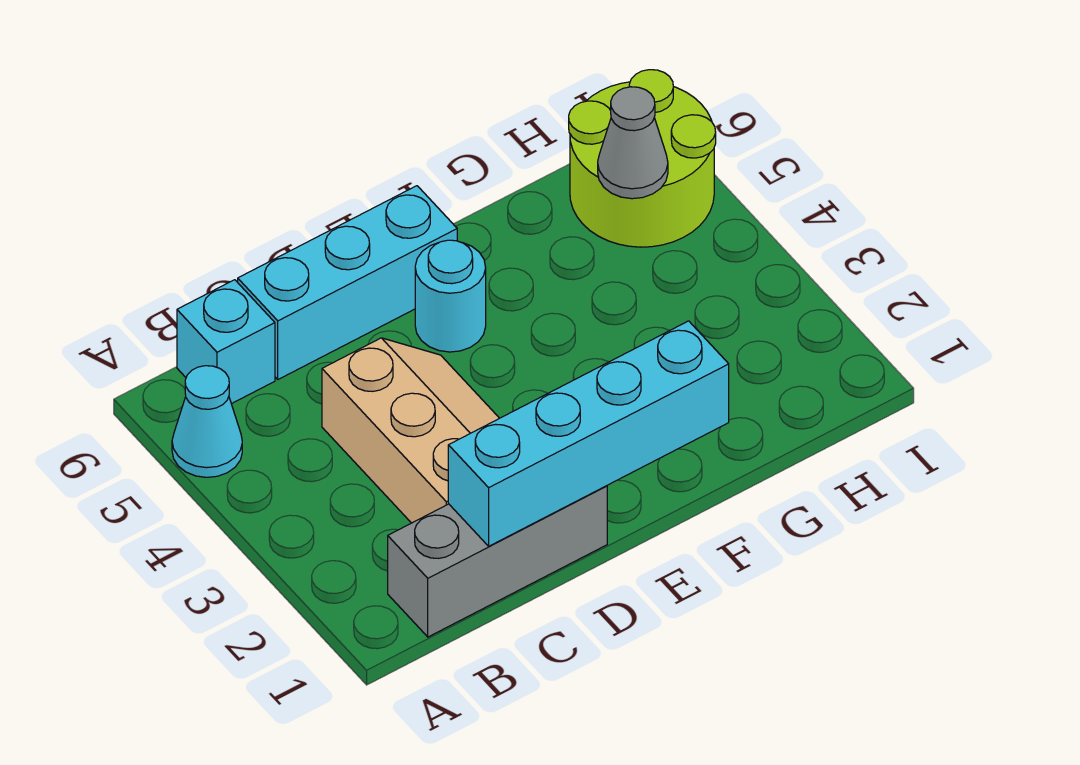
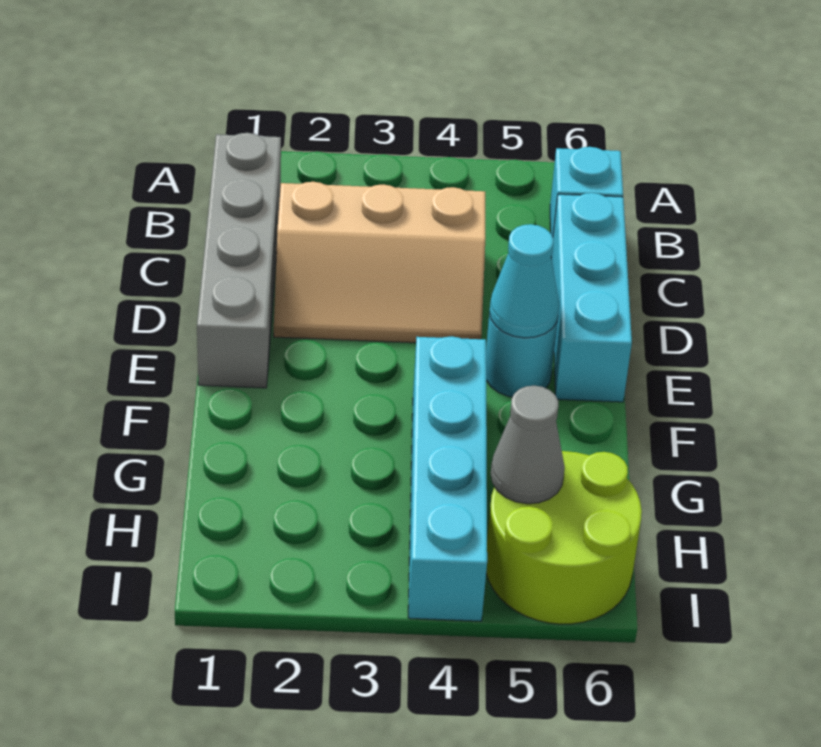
cyan cone A5 level 1 -> cyan cone E5 level 2
grey brick B1:D1 level 1 -> grey brick B1:E1 level 1
cyan brick C1:F1 level 2 -> cyan brick F4:I4 level 1

